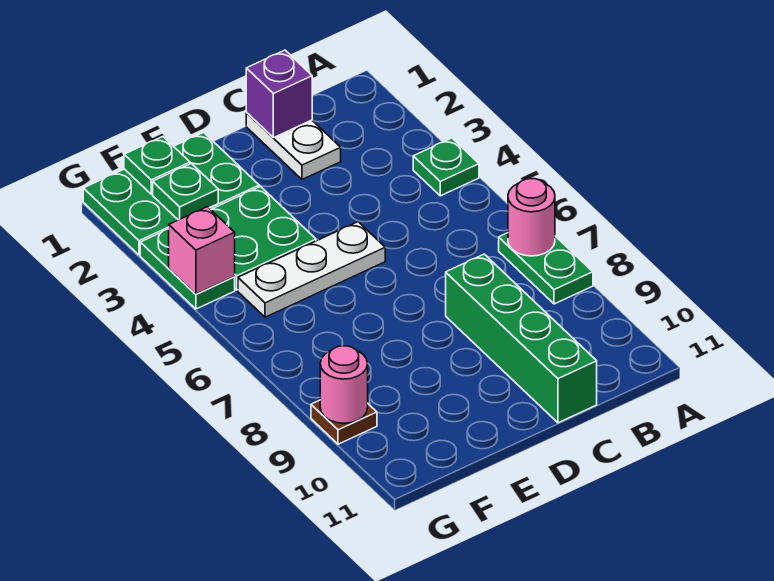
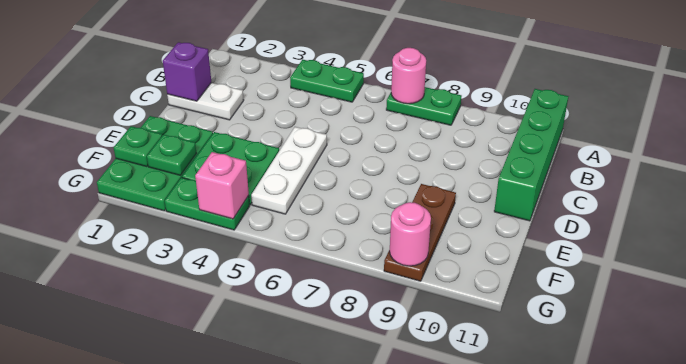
green plate A4 level 1 -> green plate A4:A5 level 1
green brick C8:C11 level 1 -> green brick A11:D11 level 1
brown plate G9 level 1 -> brown plate E9:G9 level 1

